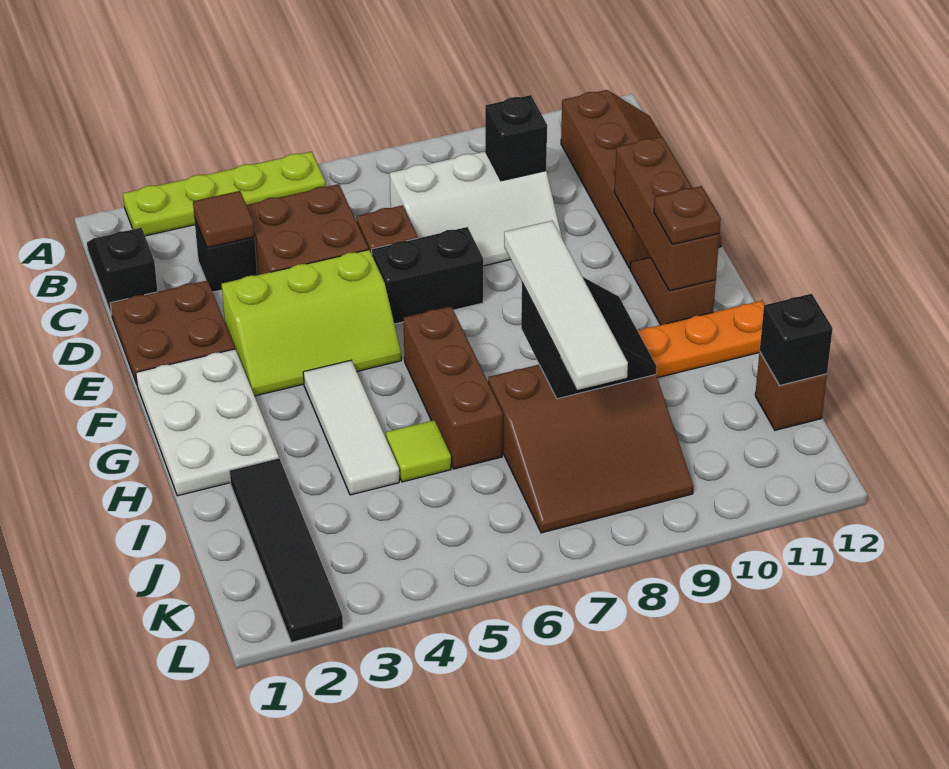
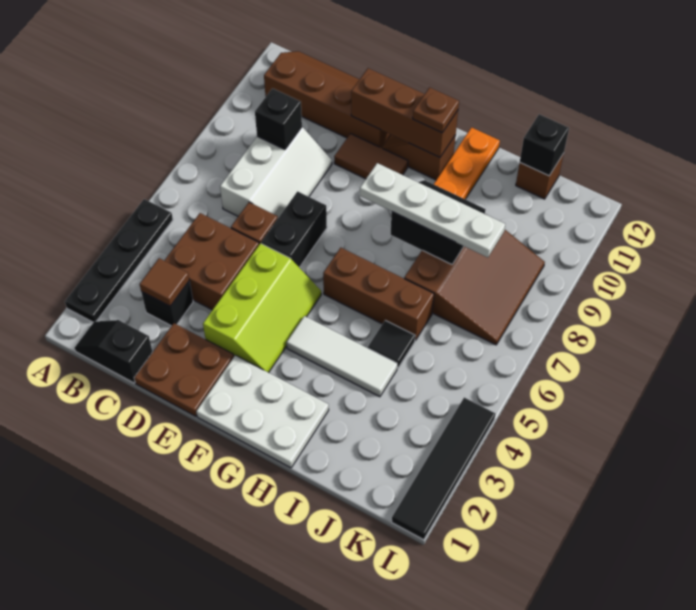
lime plate A2:A5 level 1 -> black plate A2:A5 level 1
none -> brown tile E10:F10 level 1
white tile G8:J8 level 3 -> white plate G8:J8 level 3
black tile I2:L2 level 1 -> black tile L1:L4 level 1
lime tile I5 level 1 -> black tile I5 level 1

